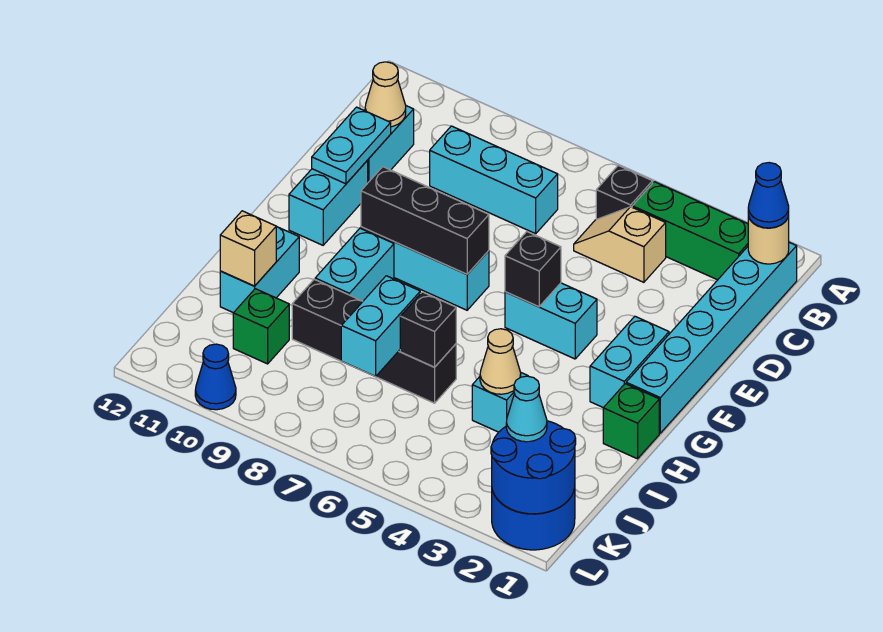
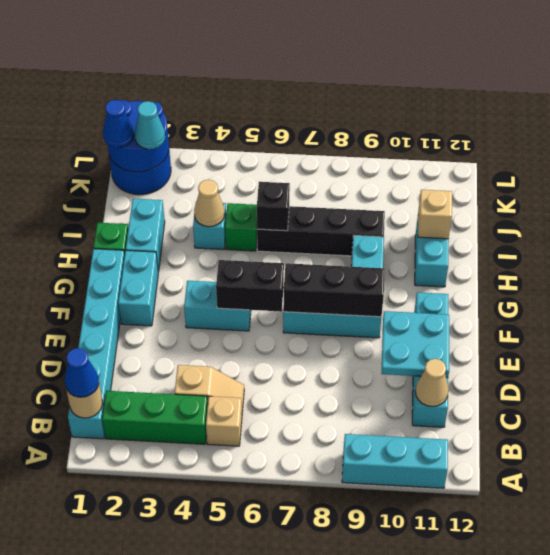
black brick B5 level 1 -> tan brick B5 level 1
cyan brick C7:C9 level 1 -> cyan brick A9:A11 level 1
cyan plate D11:E11 level 2 -> cyan plate D10:E11 level 2
black brick F5 level 2 -> black brick F5:F6 level 2
cyan brick I7:J7 level 2 -> cyan brick H2:I2 level 1
green brick J10 level 1 -> green brick I5 level 1
blue cone L10 level 1 -> blue cone K1 level 3

